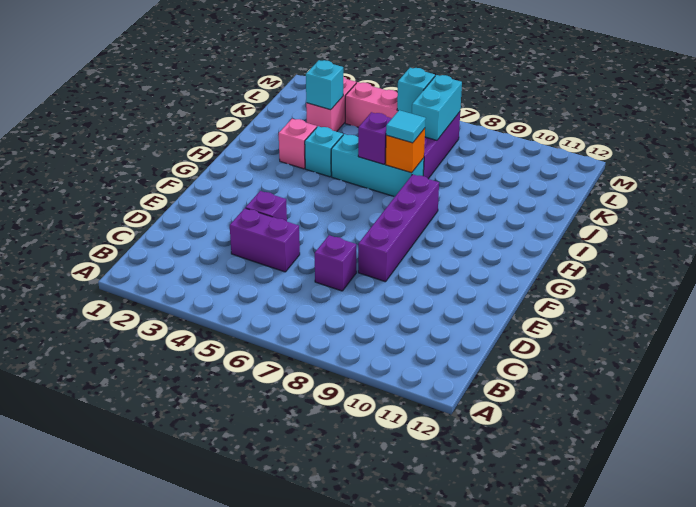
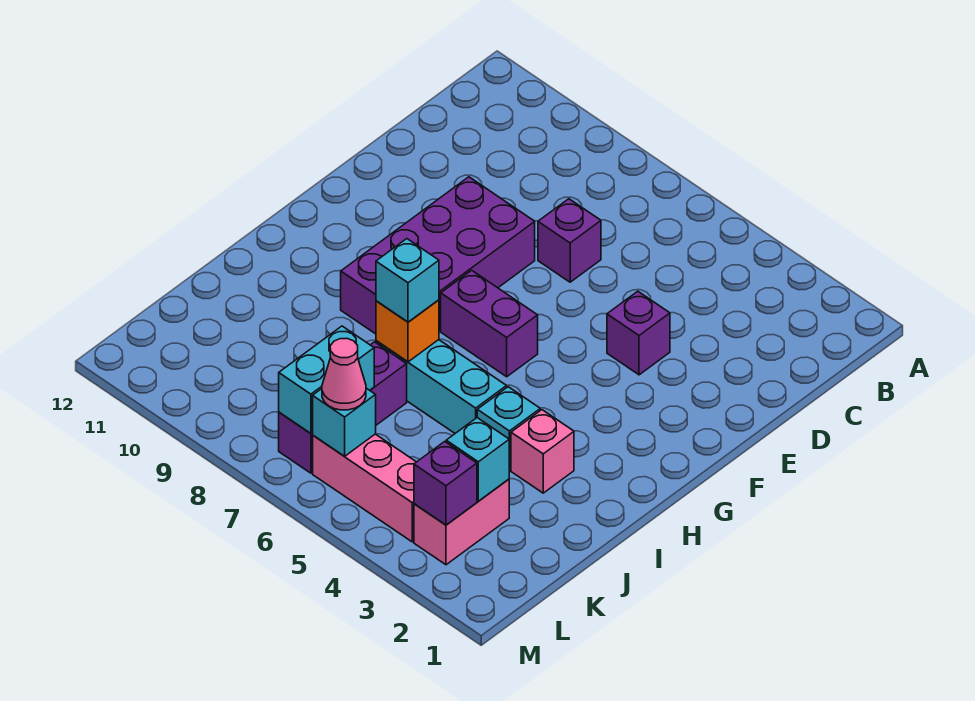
purple brick D4:D5 level 1 -> purple brick G6:G7 level 1
purple brick E8:H8 level 1 -> purple brick E8:H9 level 1
purple brick I6 level 2 -> purple brick L3 level 2
cyan tile I7 level 3 -> cyan brick I7 level 3
none -> pink cone L6 level 3

